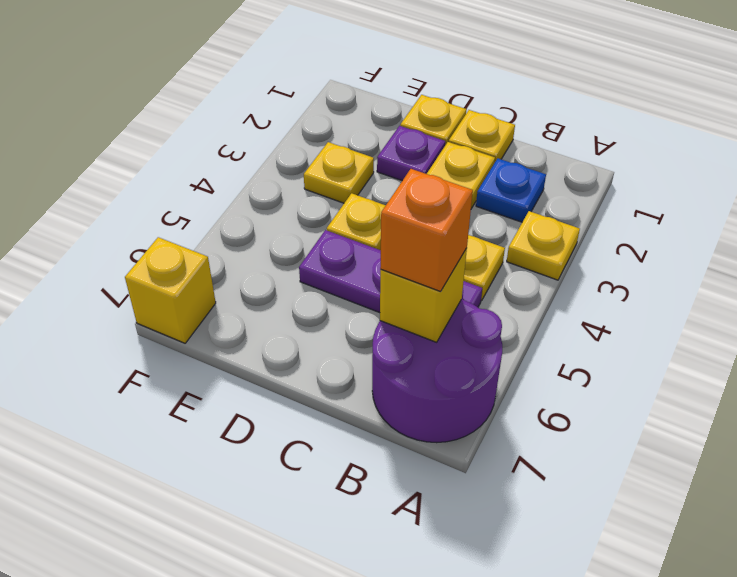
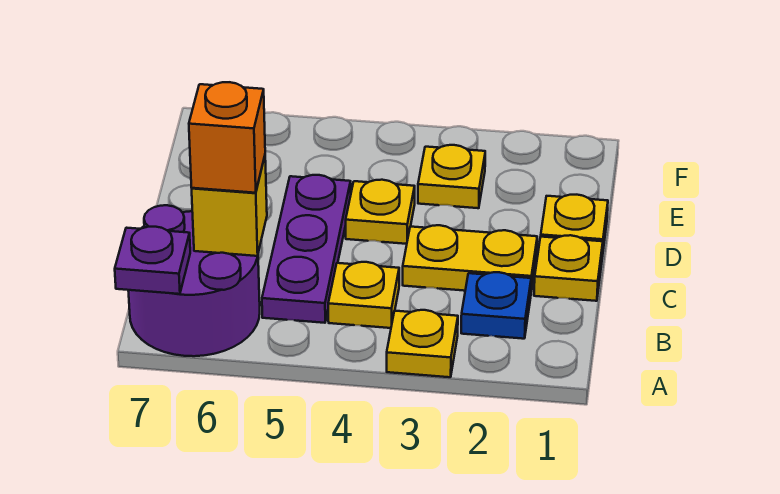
purple plate D2 level 1 -> purple plate A7 level 2
yellow brick F7 level 1 -> none

